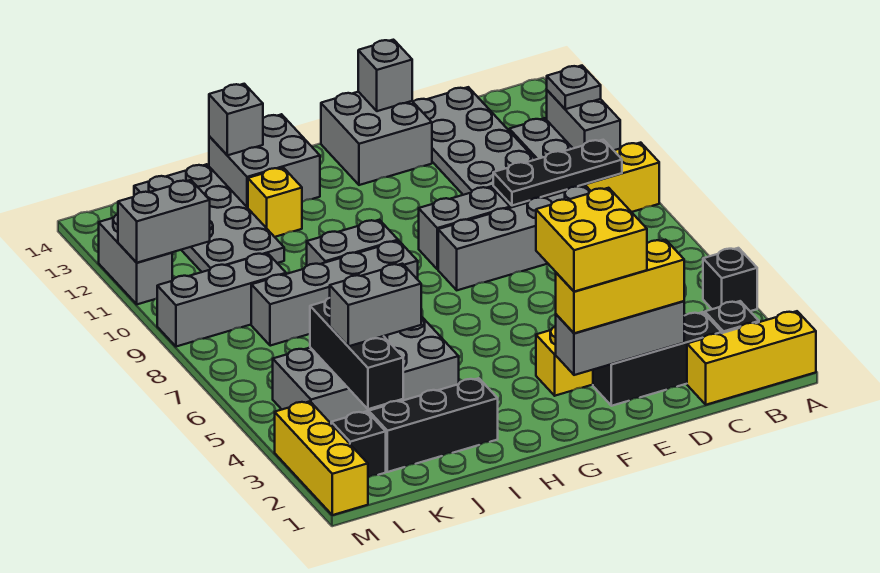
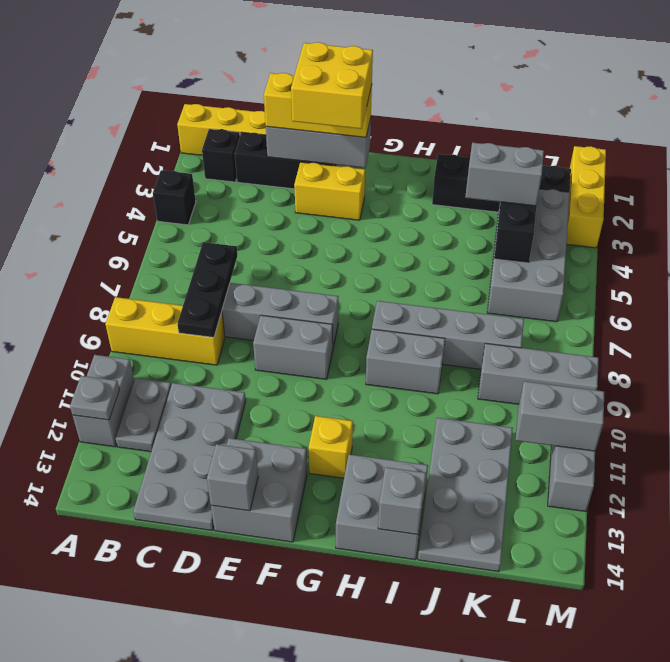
black plate B9:D9 level 2 -> black plate C7:C9 level 2
grey brick I4:L5 level 1 -> grey brick K3:L6 level 1
yellow brick I12 level 1 -> yellow brick G12 level 1

